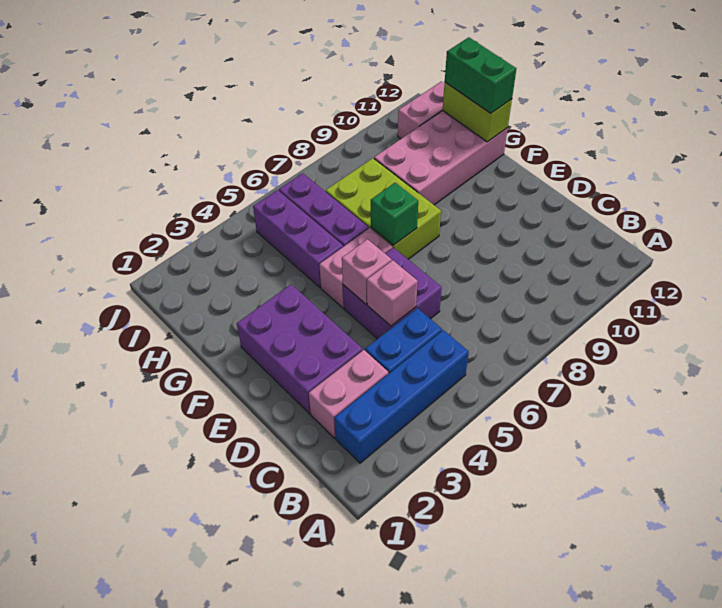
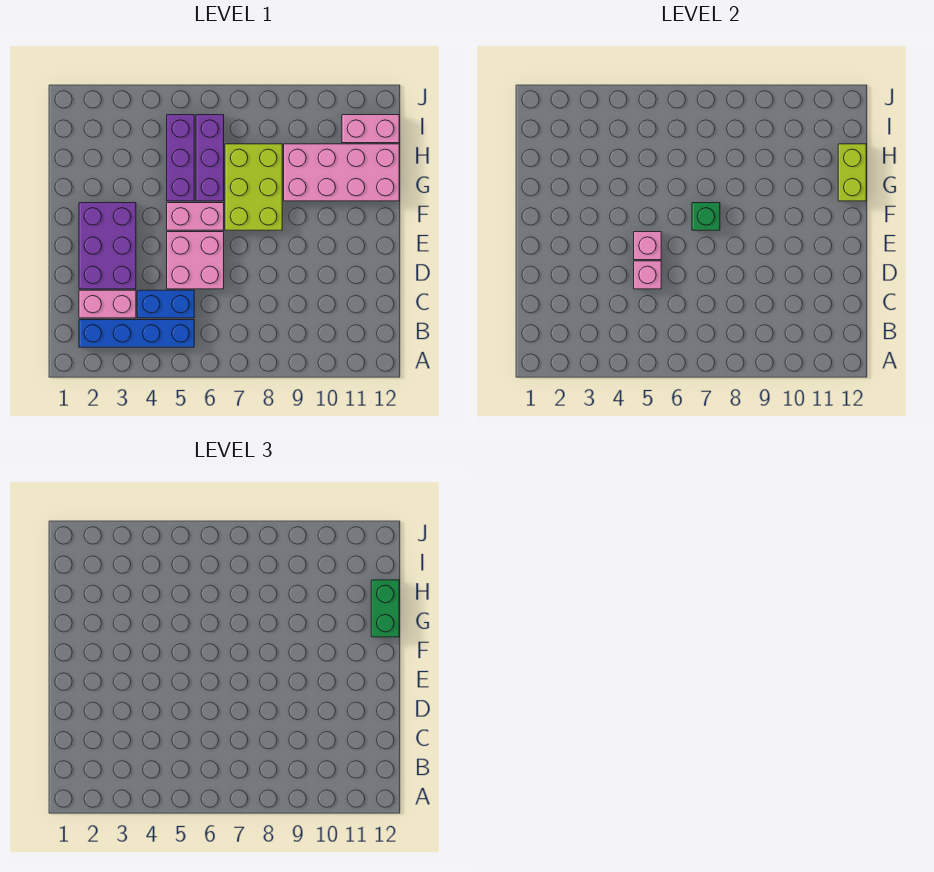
purple brick D5:E6 level 1 -> pink brick D5:E6 level 1

